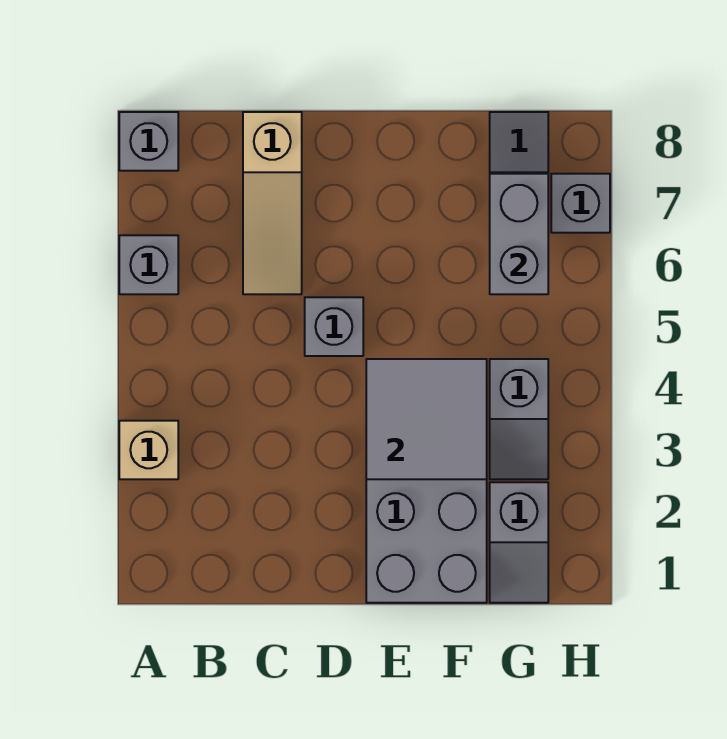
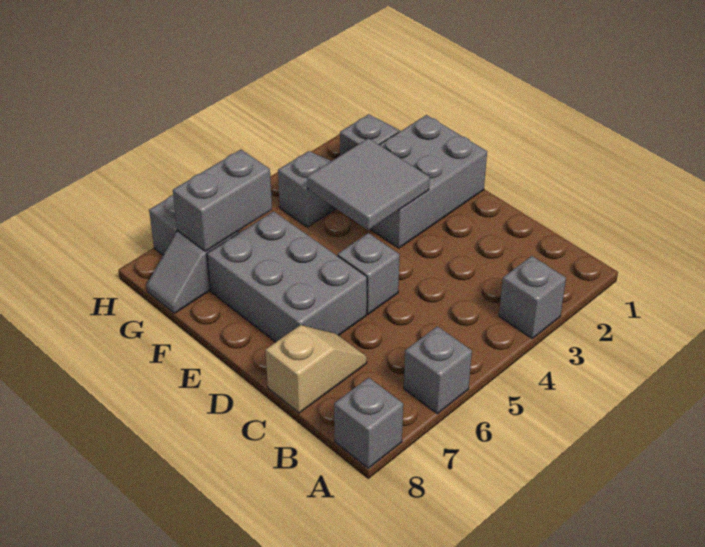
tan brick A3 level 1 -> grey brick A3 level 1
tan slope C6:C8 level 1 top 8 -> tan slope C7:C8 level 1 top 8
none -> grey brick D6:F7 level 1

